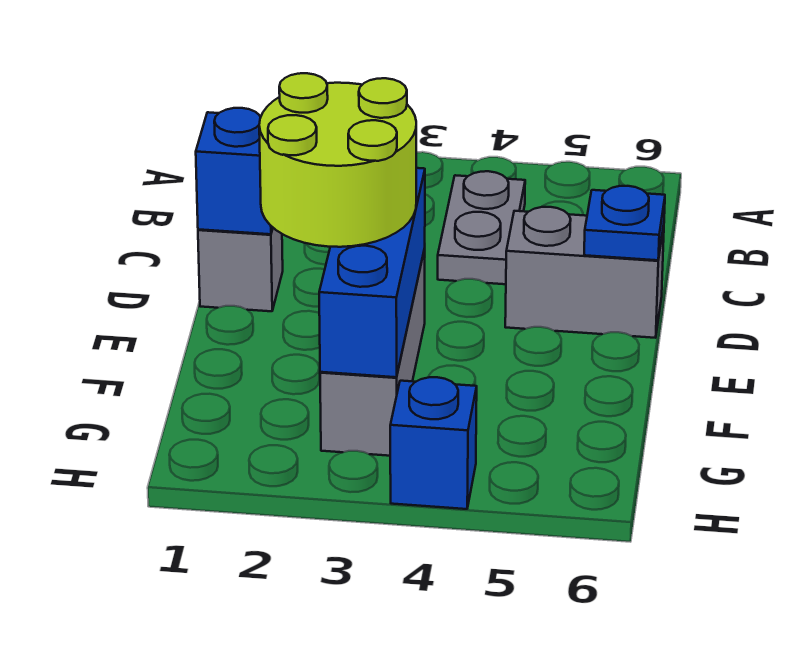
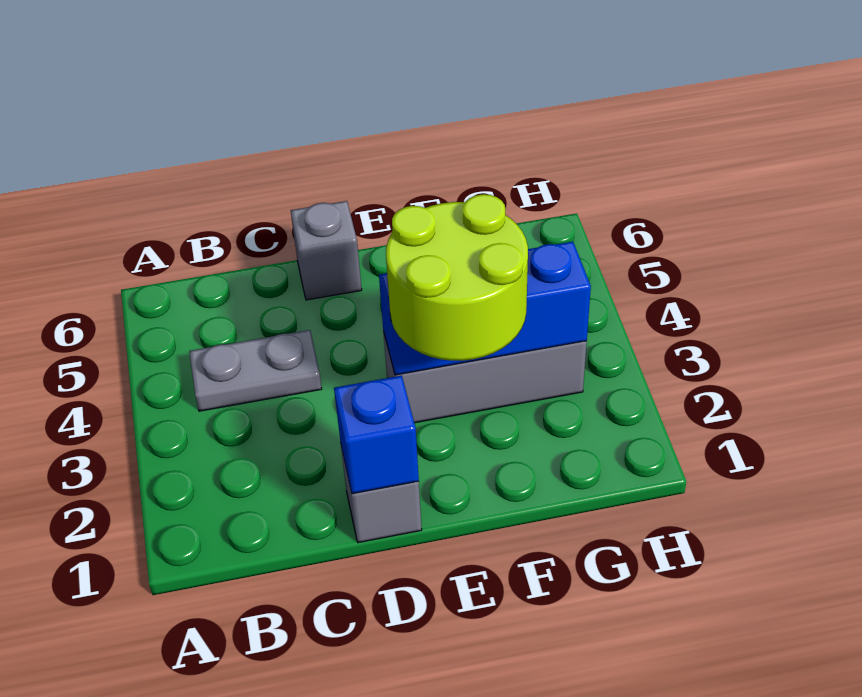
grey brick D5:D6 level 1 -> grey brick D6 level 1
blue plate D6 level 2 -> none
blue brick H4 level 1 -> none

